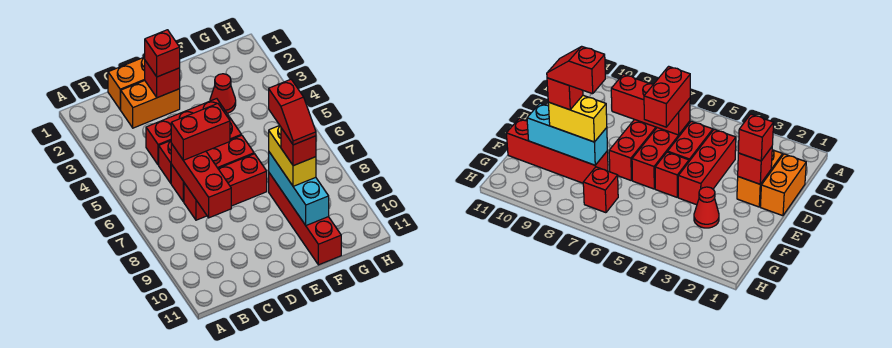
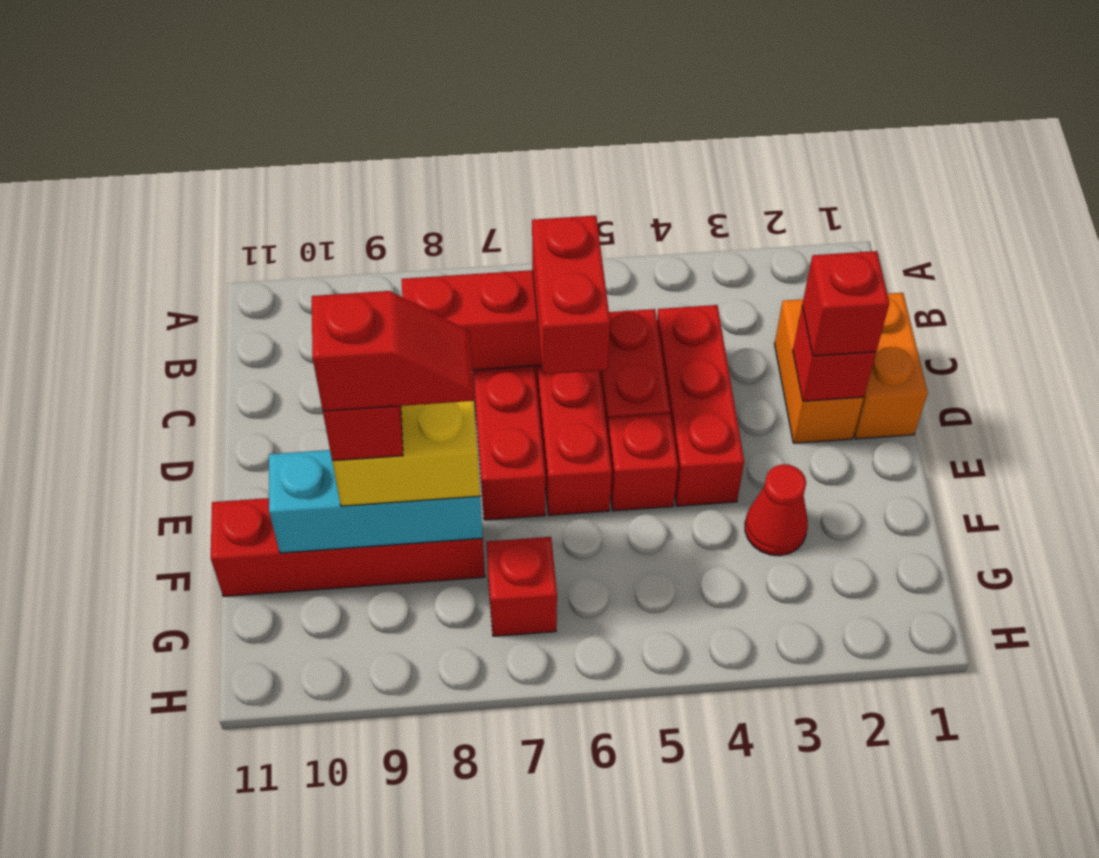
red slope F8:F9 level 5 top 8 -> red slope F8:F9 level 5 top 9

